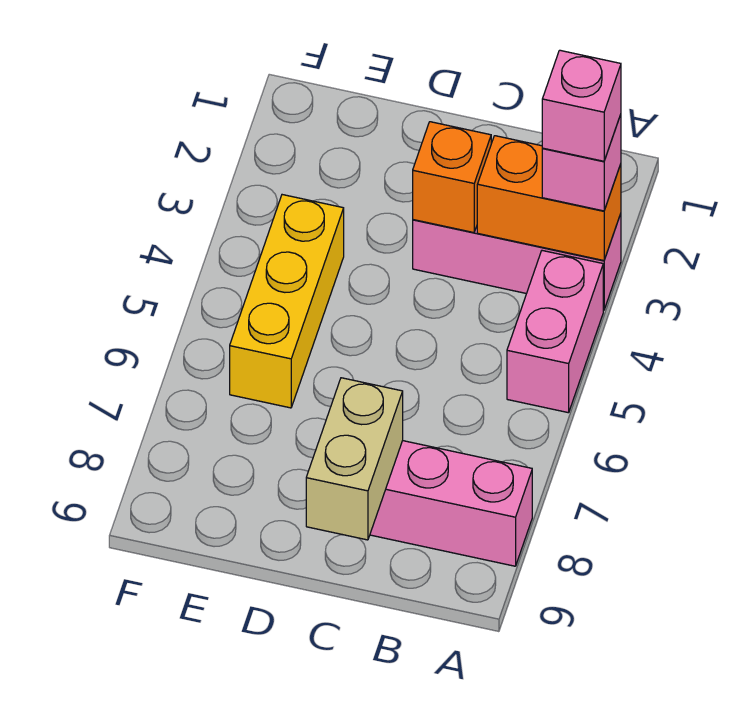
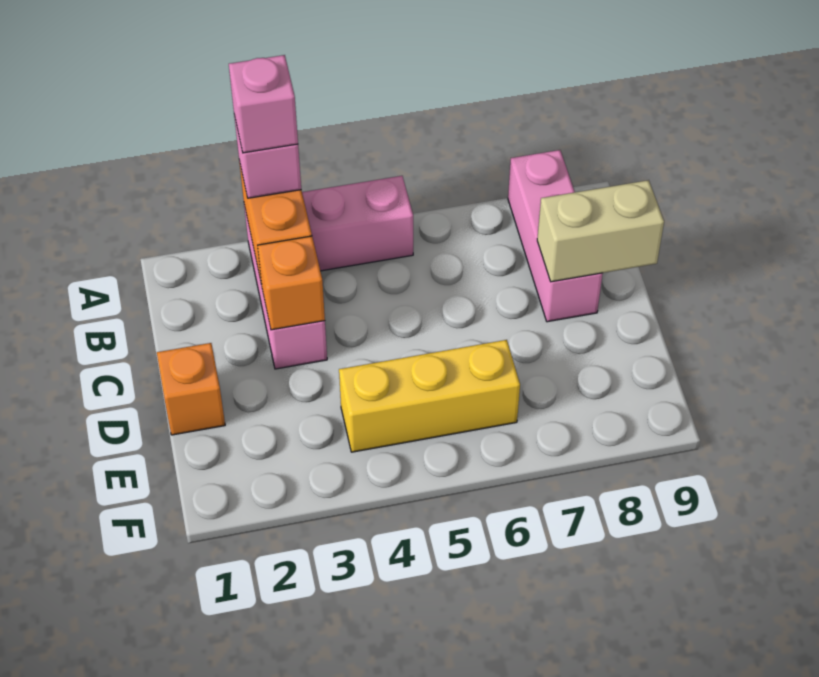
none -> orange brick D1 level 1

